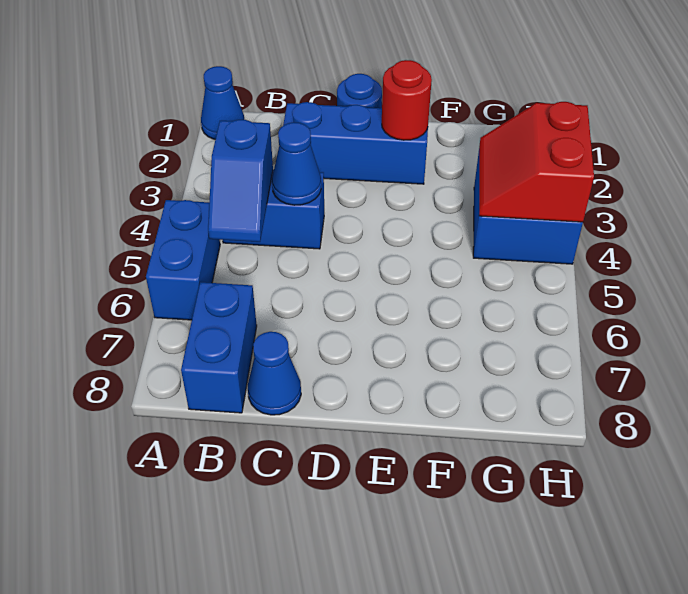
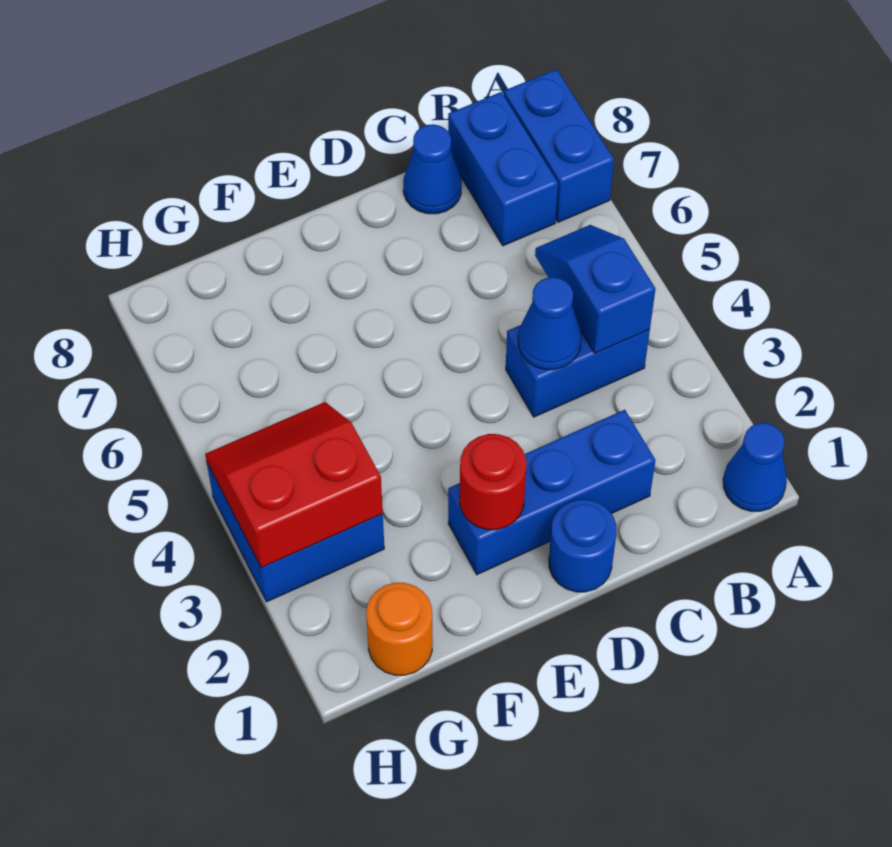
blue brick A5:A6 level 1 -> blue brick A7:A8 level 1
none -> orange round brick G1 level 1
red slope G3:H4 level 2 top H -> red slope G3:H4 level 2 top 3

